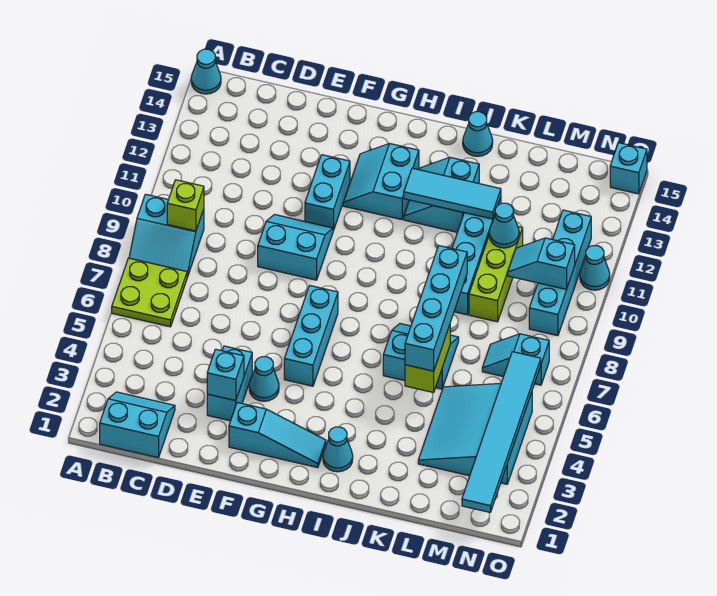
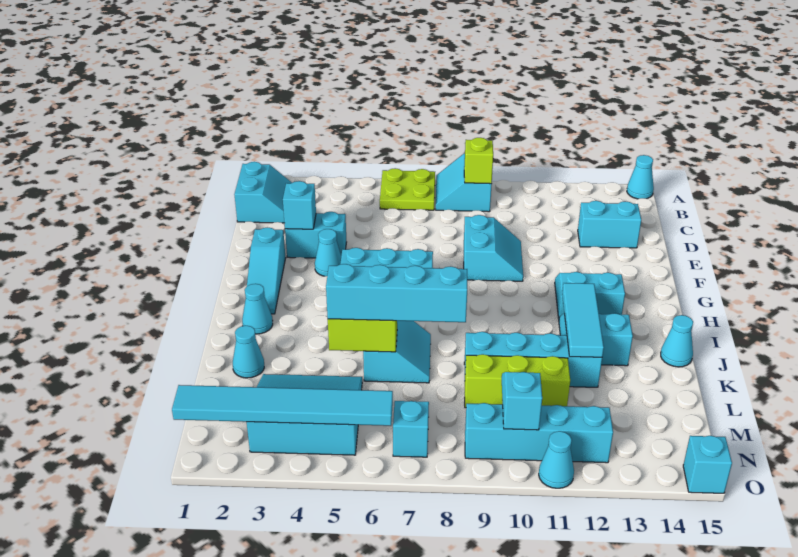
cyan brick F11:F12 level 1 -> cyan brick D13:D14 level 1
cyan cone L11 level 2 -> cyan cone K2 level 1

